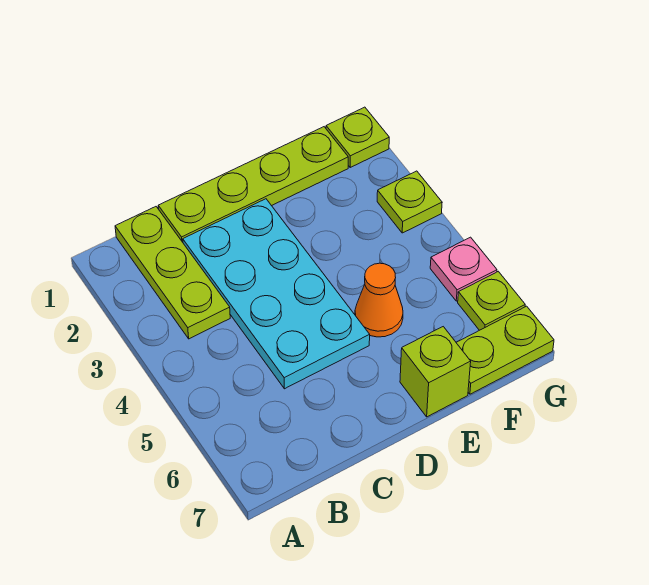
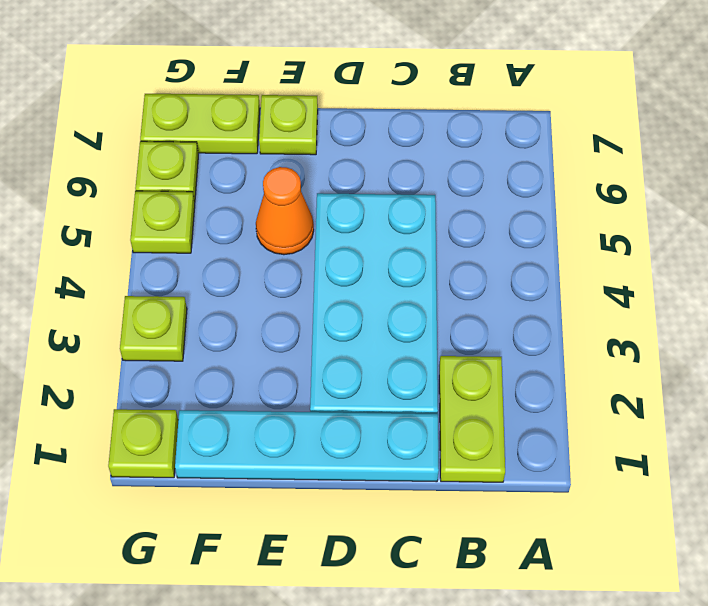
lime plate B1:B3 level 1 -> lime plate B1:B2 level 1
lime plate C1:F1 level 1 -> cyan plate C1:F1 level 1
lime brick E7 level 1 -> lime plate E7 level 1
pink plate G5 level 1 -> lime plate G5 level 1

